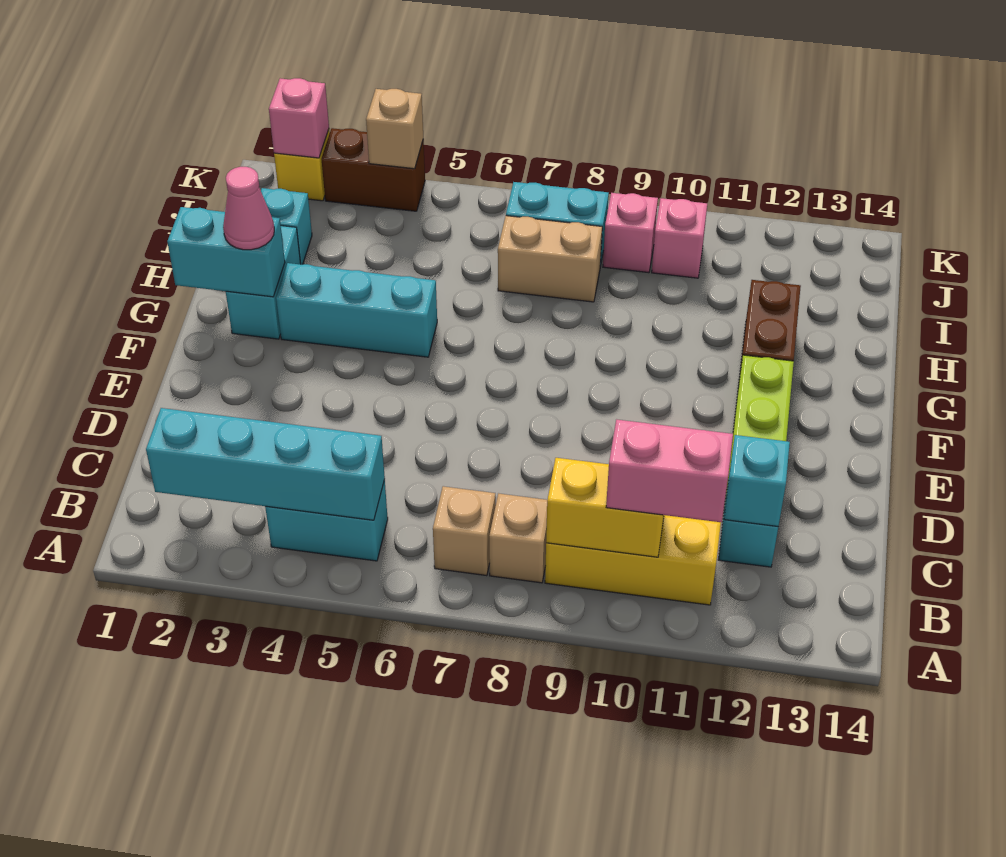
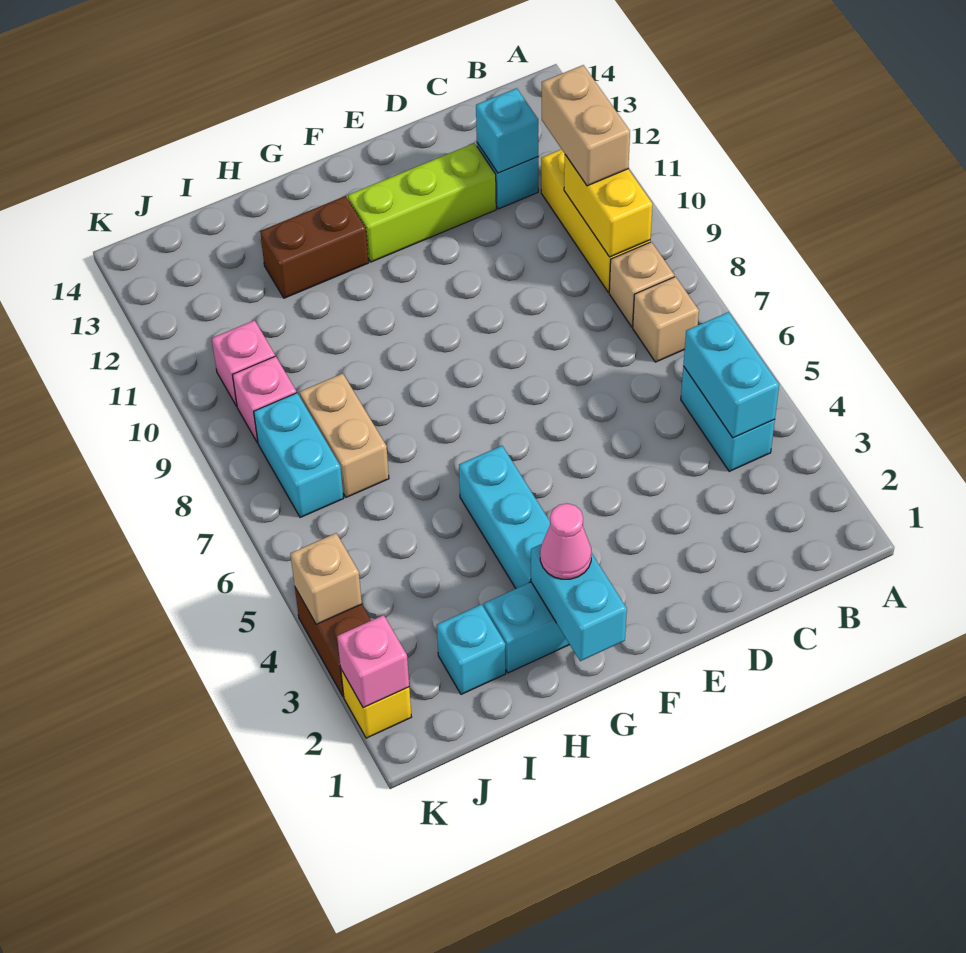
cyan brick B2:B5 level 2 -> cyan brick B4:B5 level 2
pink brick B10:B11 level 3 -> tan brick B10:B11 level 3

